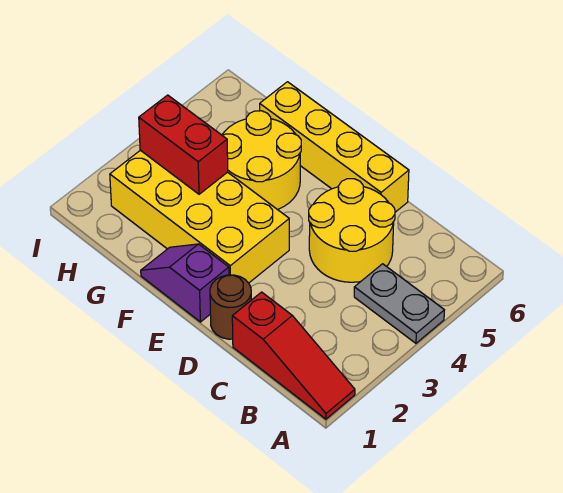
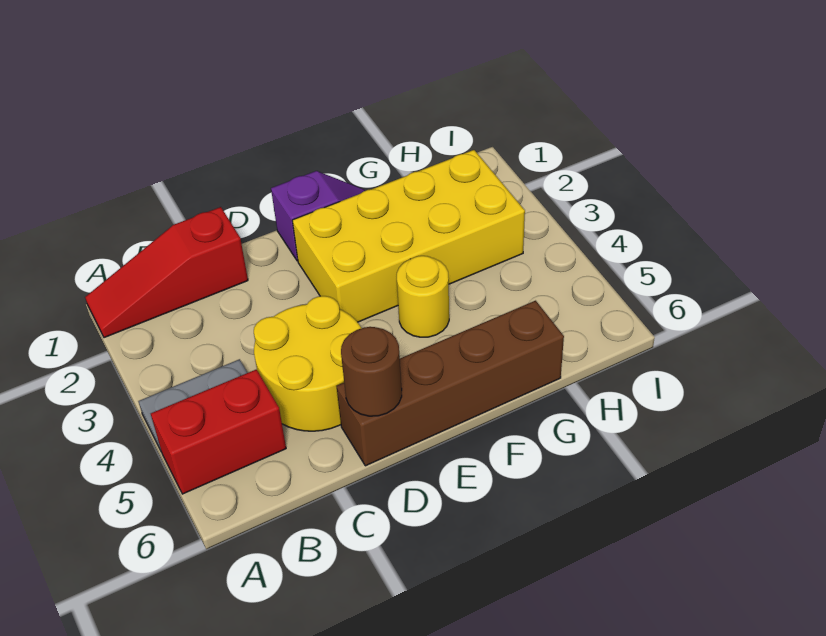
brown round brick D1 level 1 -> brown round brick D6 level 2
yellow brick D6:G6 level 1 -> brown brick D6:G6 level 1
yellow round brick F4:G5 level 1 -> yellow round brick F4 level 1
red brick G3:H3 level 2 -> red brick A5:B5 level 1

